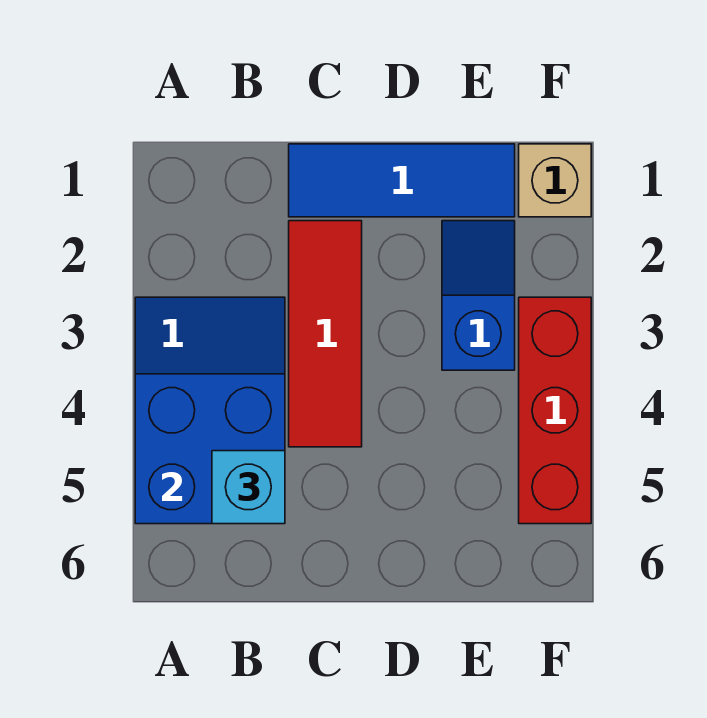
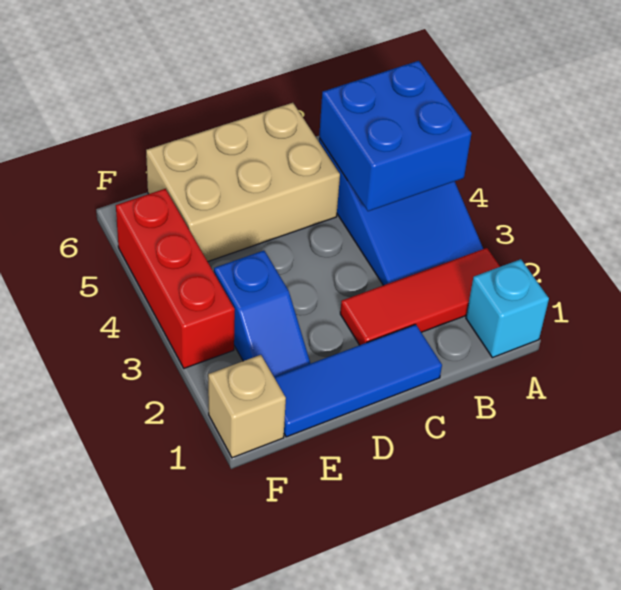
cyan brick B5 level 3 -> cyan brick A1 level 1
red tile C2:C4 level 1 -> red tile A2:C2 level 1
none -> tan brick C5:E6 level 1

